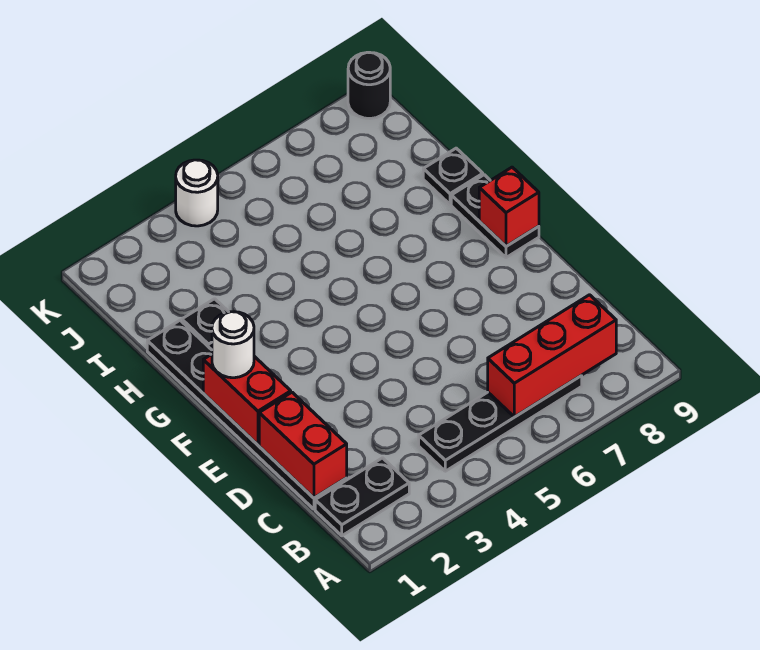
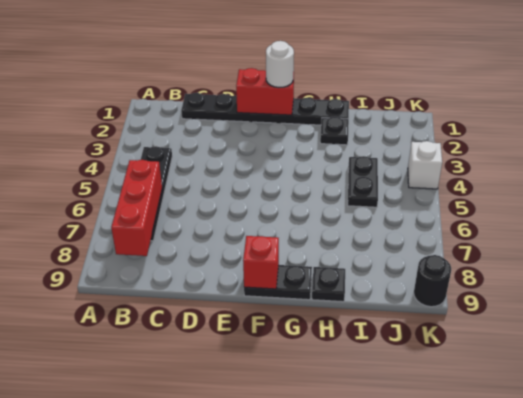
black plate B1:B2 level 1 -> black plate I4:I5 level 1
red brick C1:D1 level 2 -> none
white round brick K4 level 1 -> white brick K4 level 1

